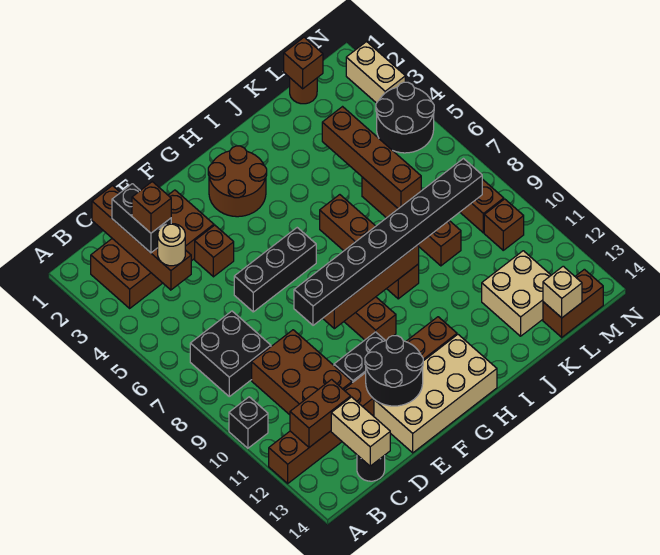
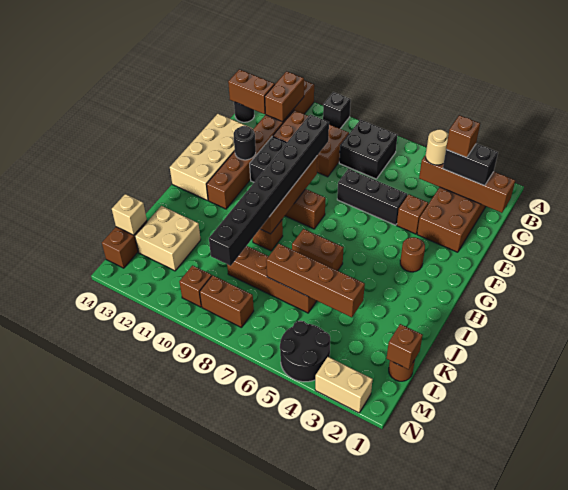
tan brick C13:C14 level 2 -> brown brick C13:C14 level 2
black brick E6:G6 level 1 -> black brick E5:E7 level 1
black round brick E12:F13 level 2 -> black round brick F12 level 2
brown round brick G2:H3 level 1 -> brown round brick G3 level 1

